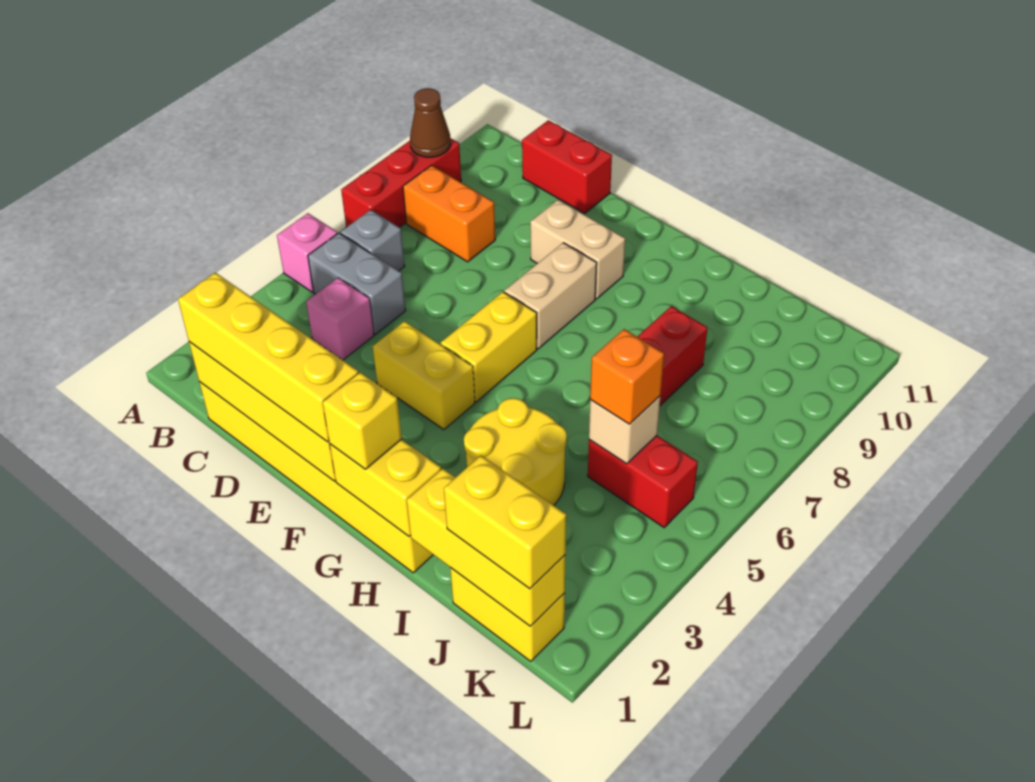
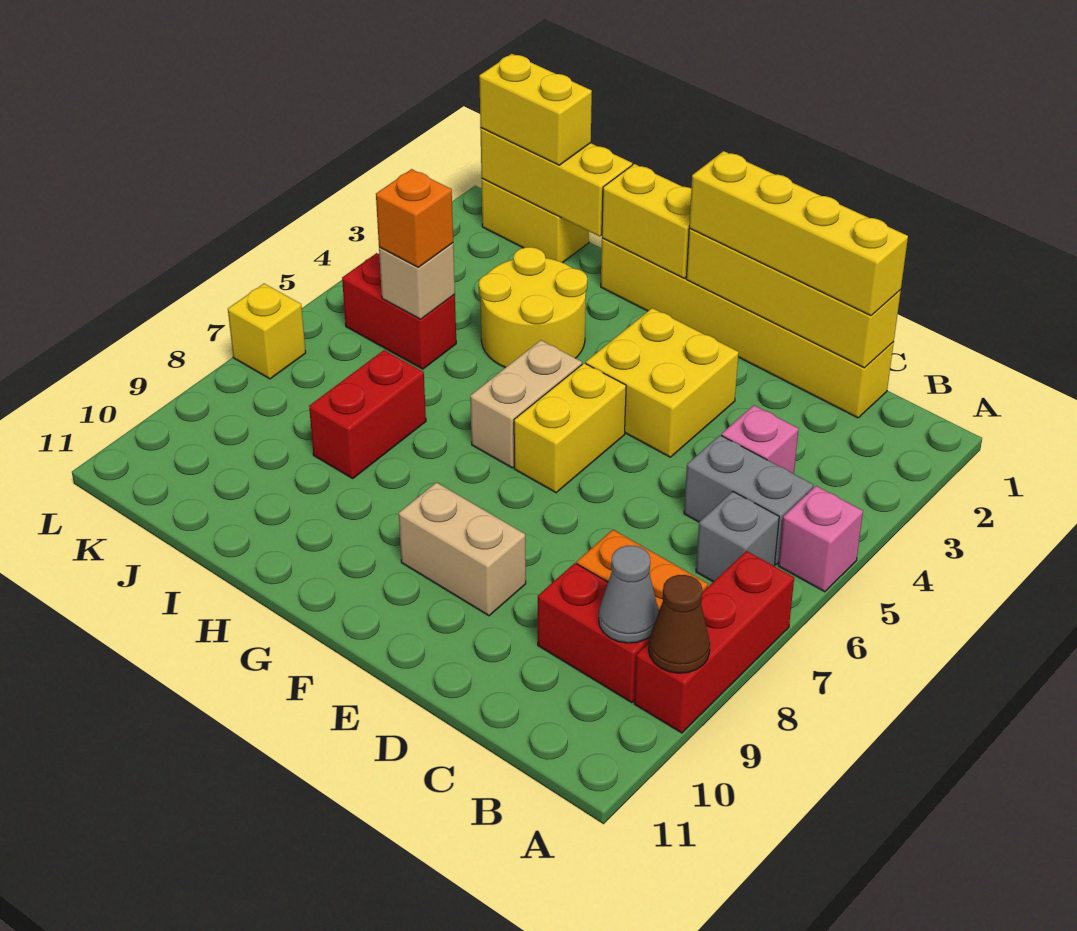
none -> grey cone B9 level 2
red brick C11:D11 level 1 -> red brick B9:C9 level 1
yellow brick E4:F4 level 1 -> yellow brick E3:F4 level 1
tan brick F7:F8 level 1 -> tan brick G5:G6 level 1
yellow brick G1 level 3 -> yellow brick L7 level 1

